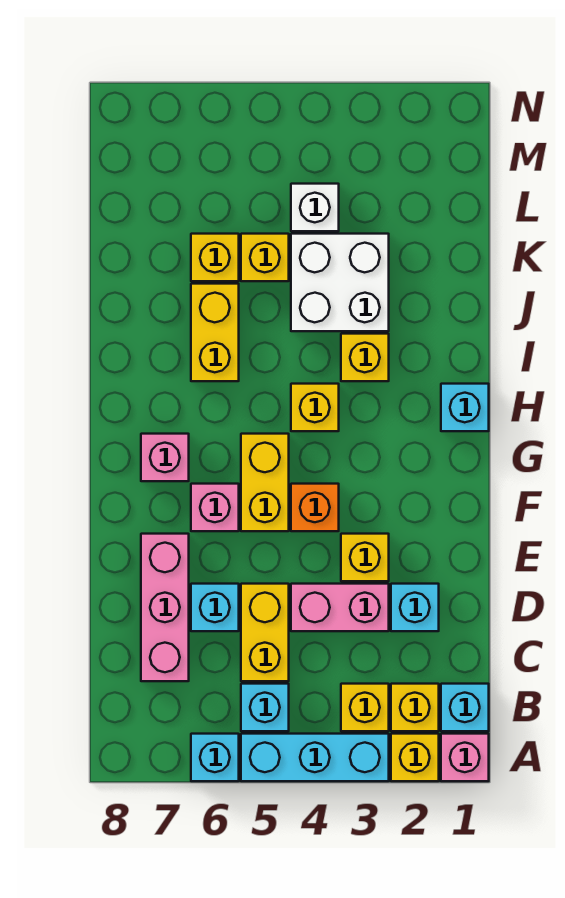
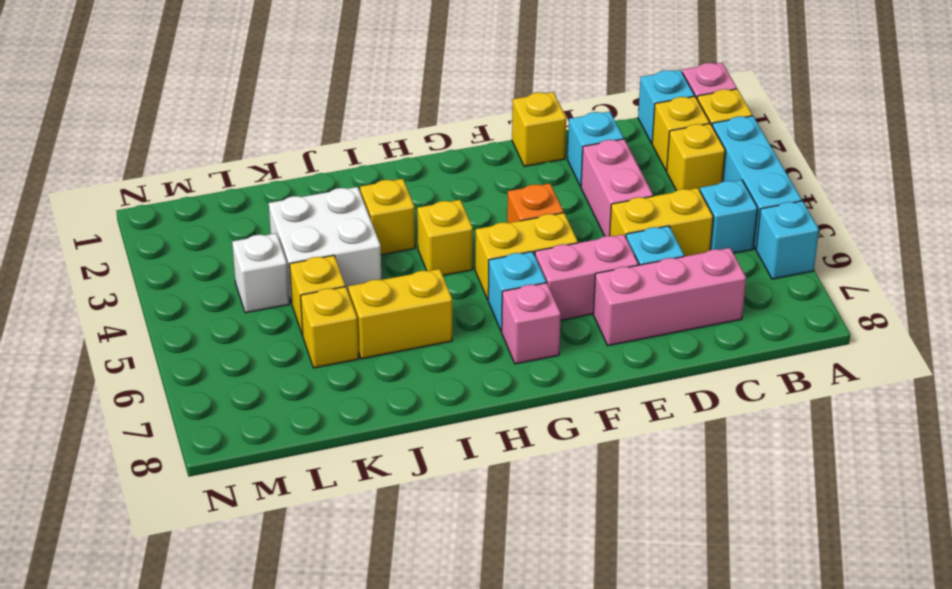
yellow brick E3 level 1 -> yellow brick E1 level 1
pink brick F6 level 1 -> pink brick E6:F6 level 1
cyan brick H1 level 1 -> cyan brick G6 level 1

